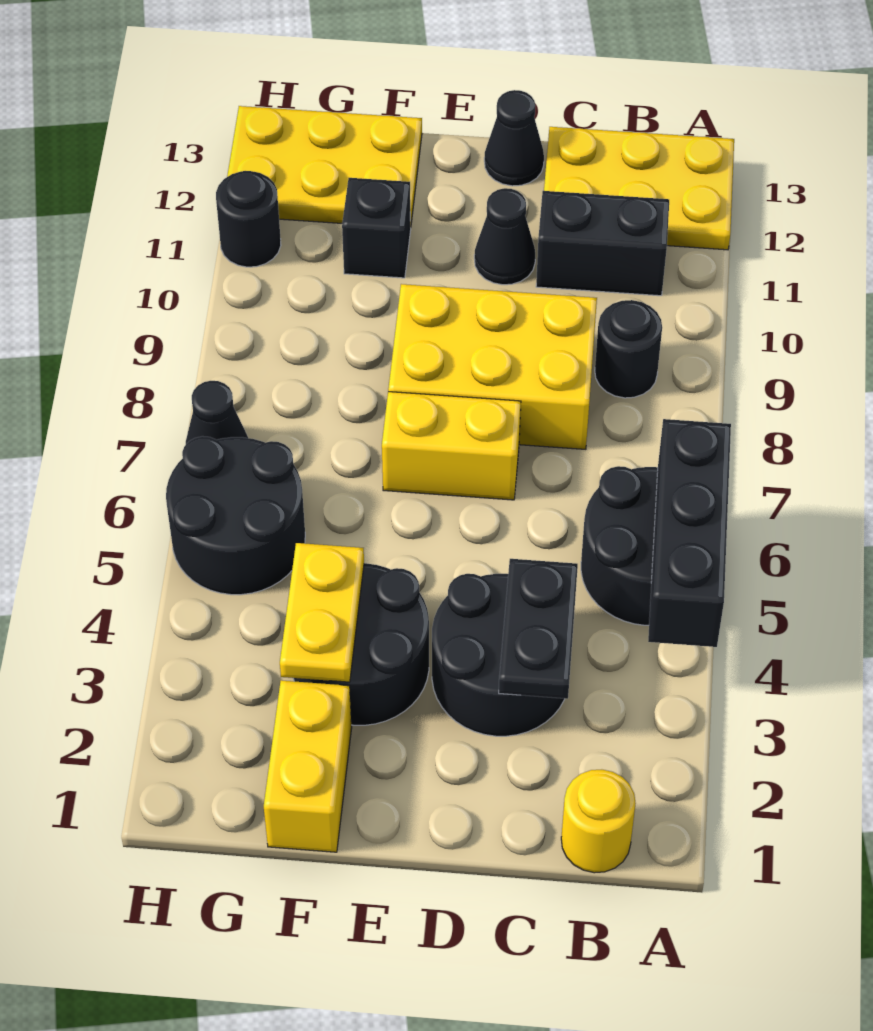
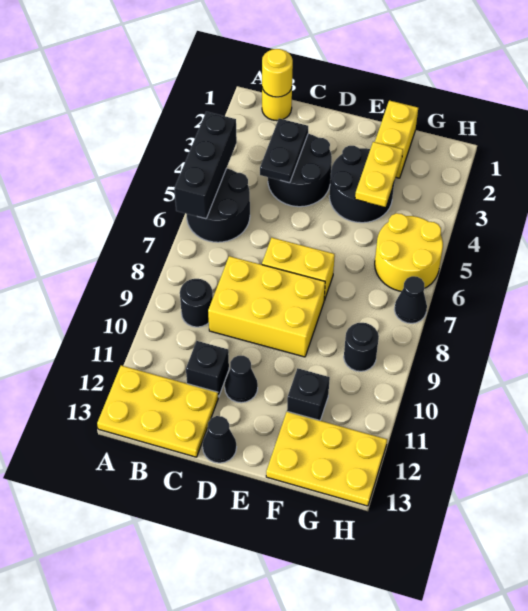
none -> yellow round brick B1 level 2
black brick B11:C11 level 1 -> black brick C11 level 1
black round brick G5:H6 level 1 -> yellow round brick G5:H6 level 1
black round brick H11 level 1 -> black round brick G9 level 1

